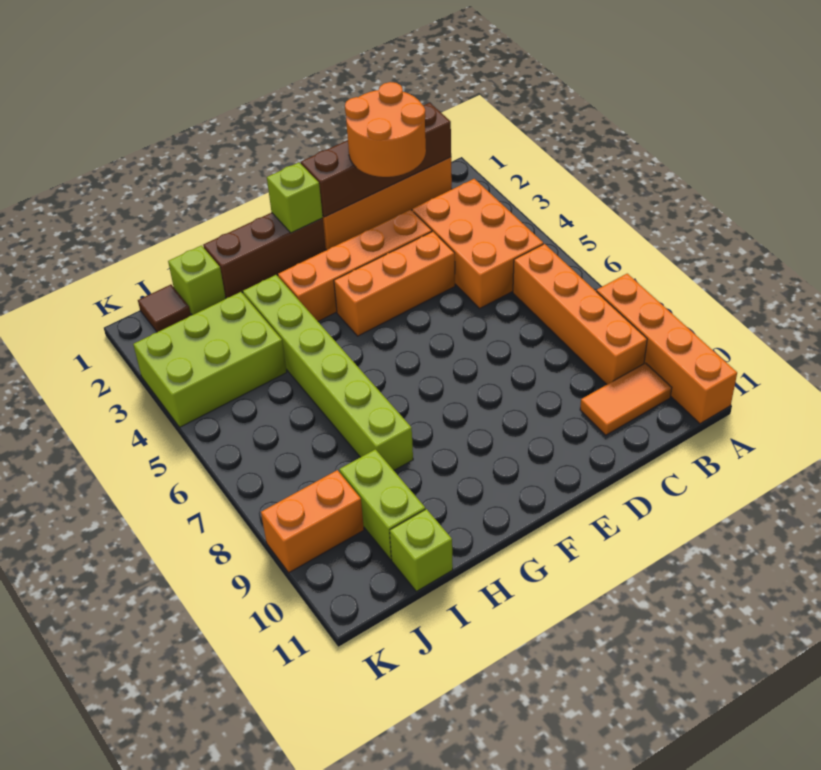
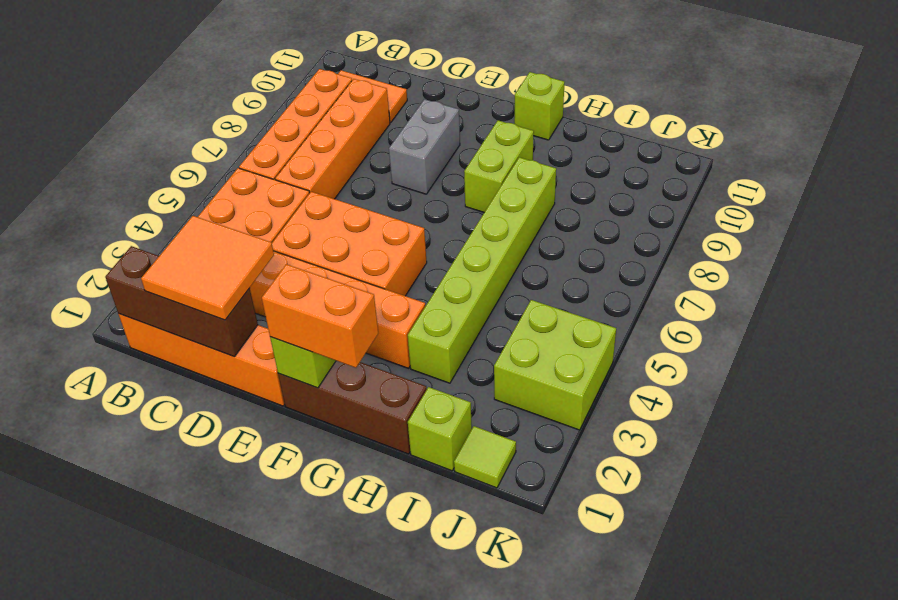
orange brick A8:A11 level 1 -> orange brick C6:C9 level 1
brown brick B1:E1 level 2 -> brown brick B1:D1 level 2
orange round brick C1:D2 level 3 -> orange tile C1:D2 level 3
orange brick D4:F4 level 1 -> orange brick D4:F5 level 1
none -> grey brick E8:E9 level 1
lime brick I3:K4 level 1 -> lime brick J3:K4 level 1
lime brick I9:I10 level 1 -> lime brick G8:G9 level 1
lime brick I11 level 1 -> lime brick G11 level 1
brown tile J1 level 1 -> lime tile J1 level 1
orange brick J9:K9 level 1 -> orange brick F1:G1 level 3

